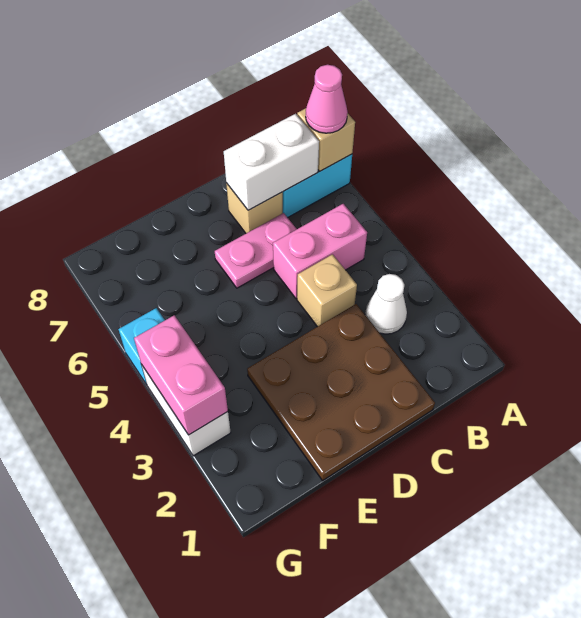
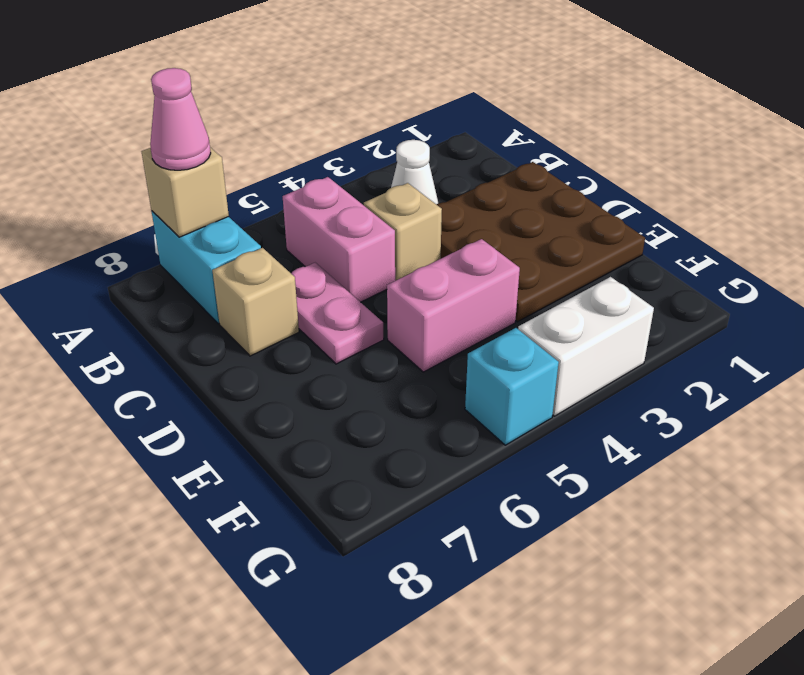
white brick B7:C7 level 2 -> none
pink brick G3:G4 level 2 -> pink brick E4:E5 level 1

